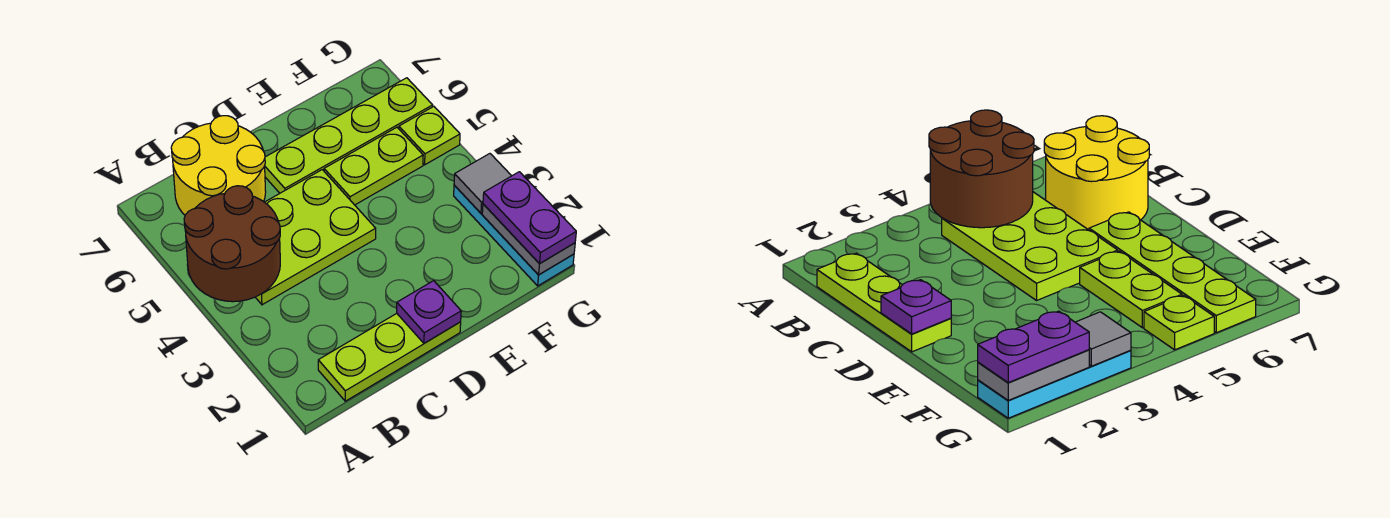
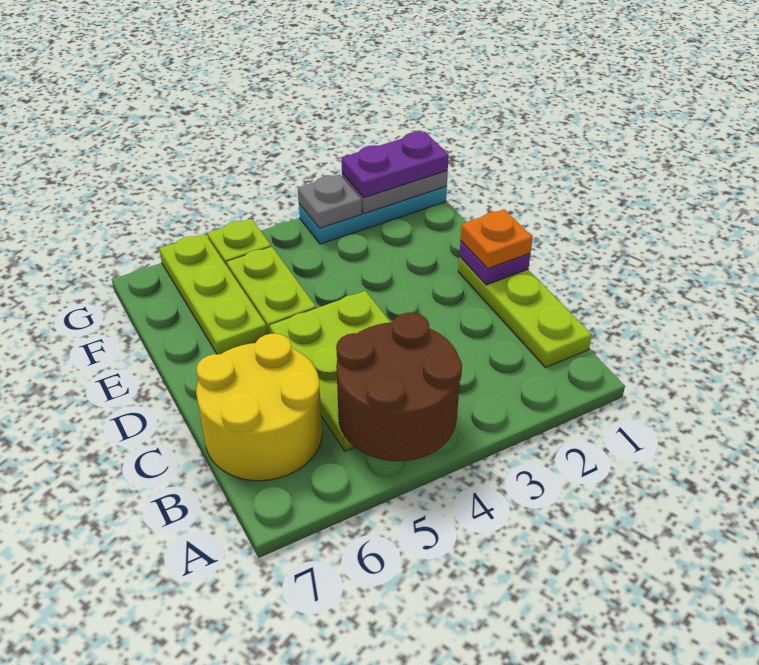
none -> orange plate D1 level 3
lime plate D6:G6 level 1 -> lime plate E6:G6 level 1
grey tile G3 level 2 -> grey plate G3 level 2

